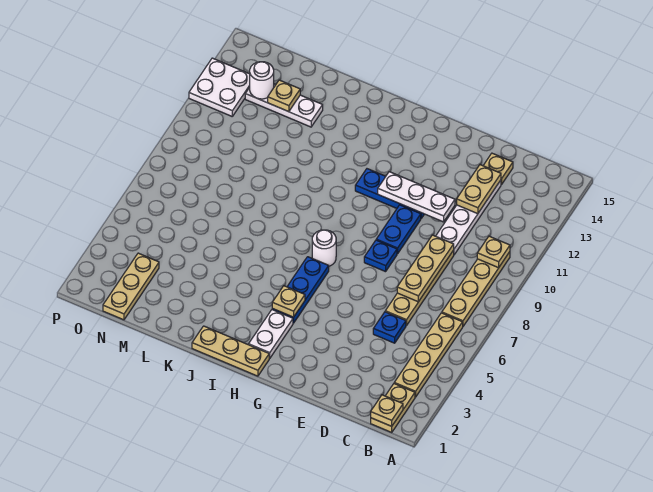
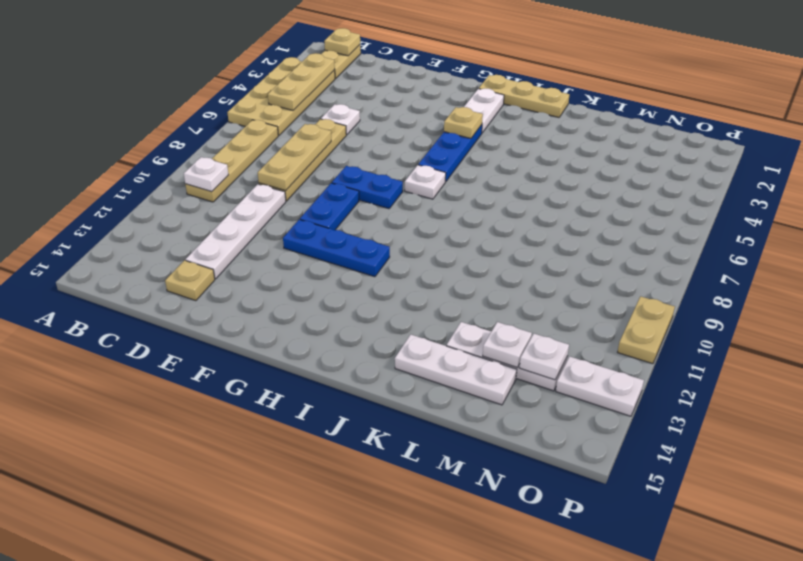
tan plate B3:B6 level 1 -> tan plate A3:B6 level 1
tan plate B10 level 2 -> white plate B10 level 2
blue plate D5 level 1 -> white plate D5 level 1
tan plate D12:D13 level 2 -> tan plate P10:P11 level 1
white plate E11:G11 level 2 -> white plate K14:M14 level 1
blue plate F8 level 1 -> blue plate F8:G8 level 1
white round brick H7 level 1 -> white plate H7 level 1
tan plate M13 level 2 -> white plate M13 level 2
tan plate N1:N3 level 1 -> tan plate B3:B5 level 2
white round brick N13 level 2 -> white plate N13 level 2
white plate O12:P13 level 1 -> white plate O13:P13 level 1

